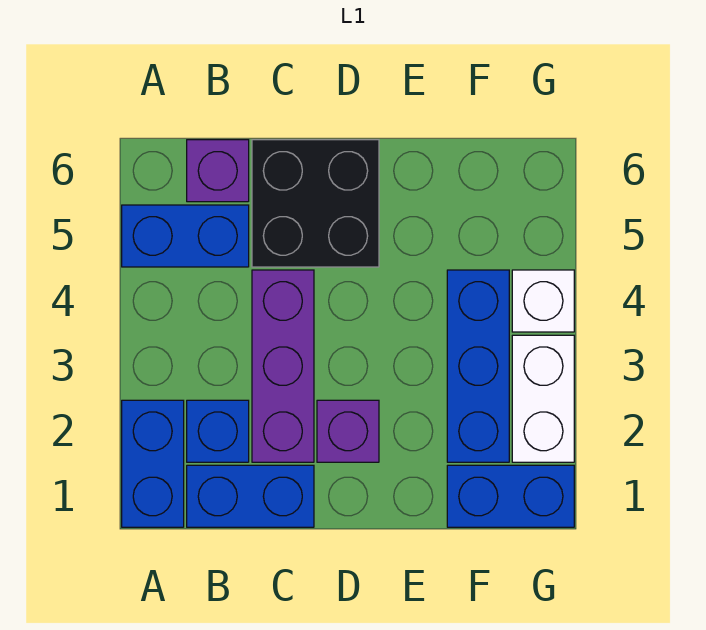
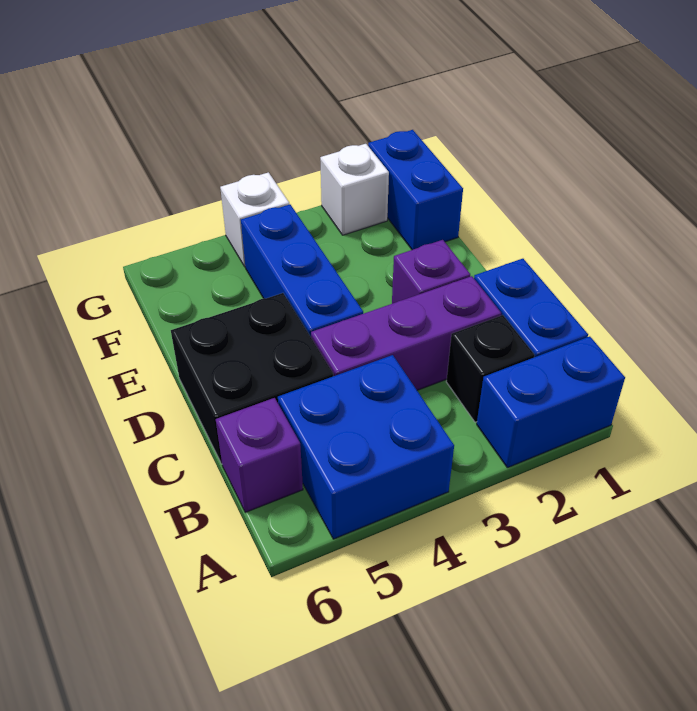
blue brick A5:B5 level 1 -> blue brick A4:B5 level 1
blue brick B2 level 1 -> black brick B2 level 1
blue brick F2:F4 level 1 -> blue brick D4:F4 level 1
white brick G2:G3 level 1 -> white brick G2 level 1

